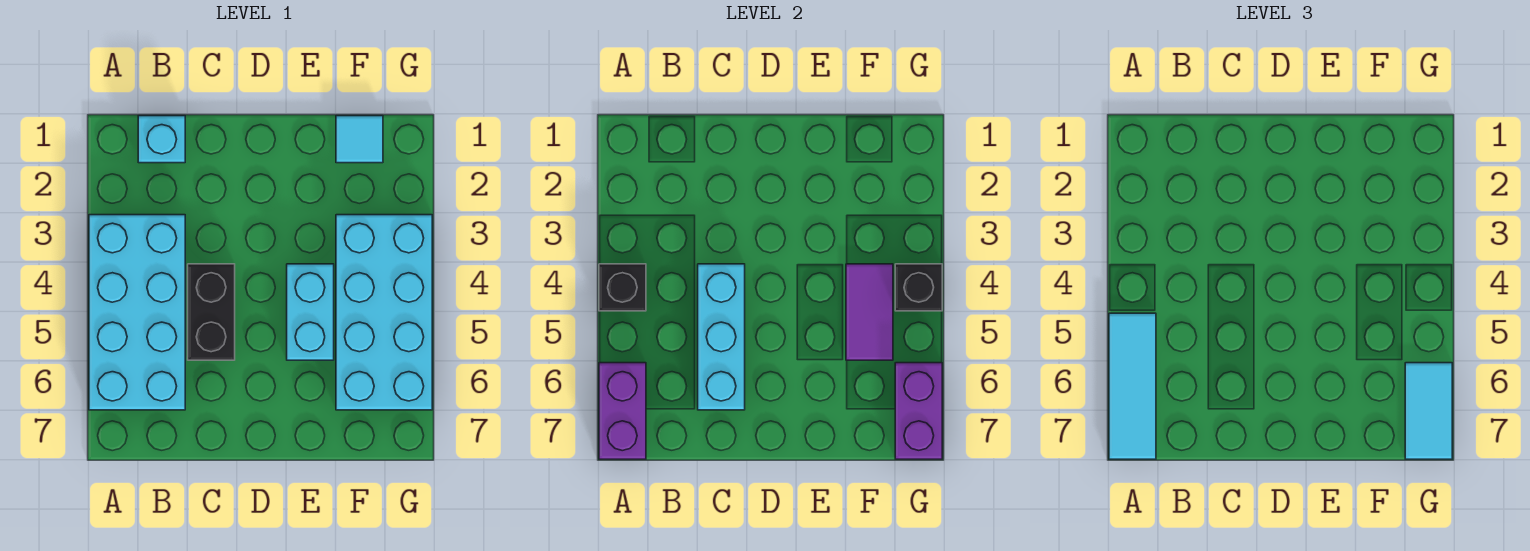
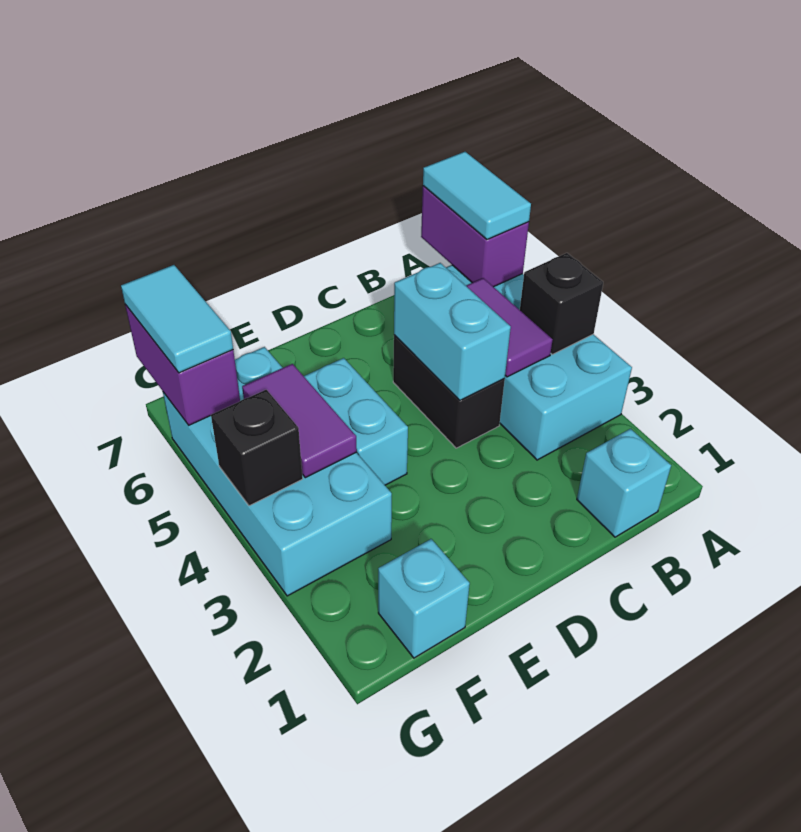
cyan tile A5:A7 level 3 -> cyan tile A6:A7 level 3
none -> purple tile B4:B5 level 2
cyan brick C4:C6 level 2 -> cyan brick C4:C5 level 2
cyan tile F1 level 1 -> cyan brick F1 level 1

